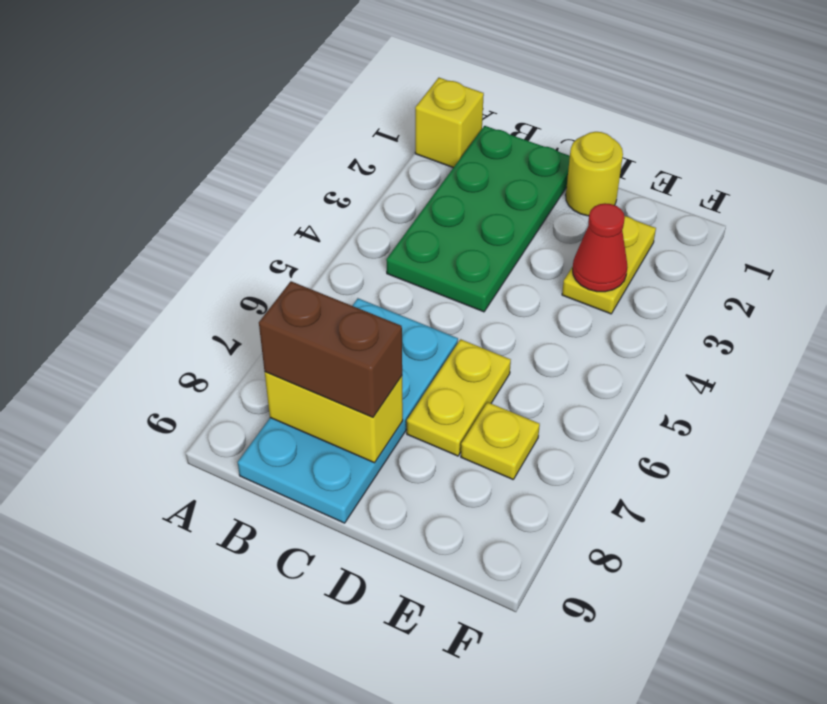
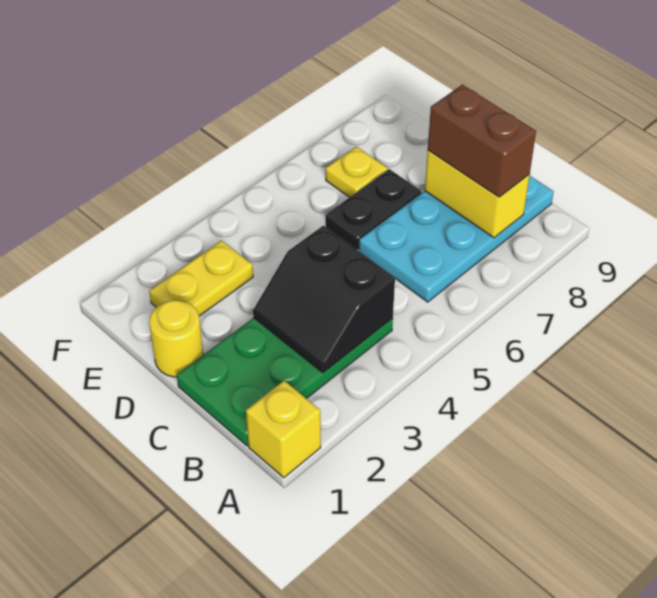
none -> black slope B3:C4 level 2 top 4
yellow plate D6:D7 level 1 -> black plate D6:D7 level 1
red cone E3 level 2 -> none

